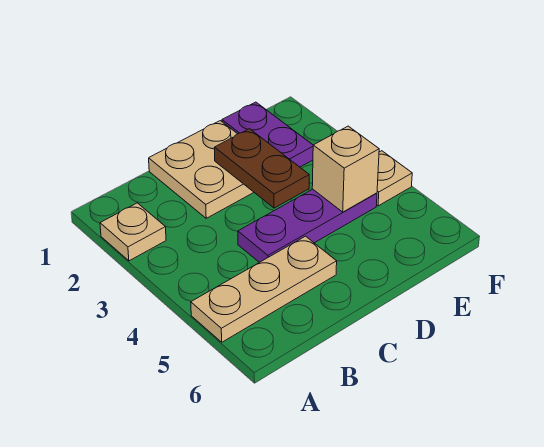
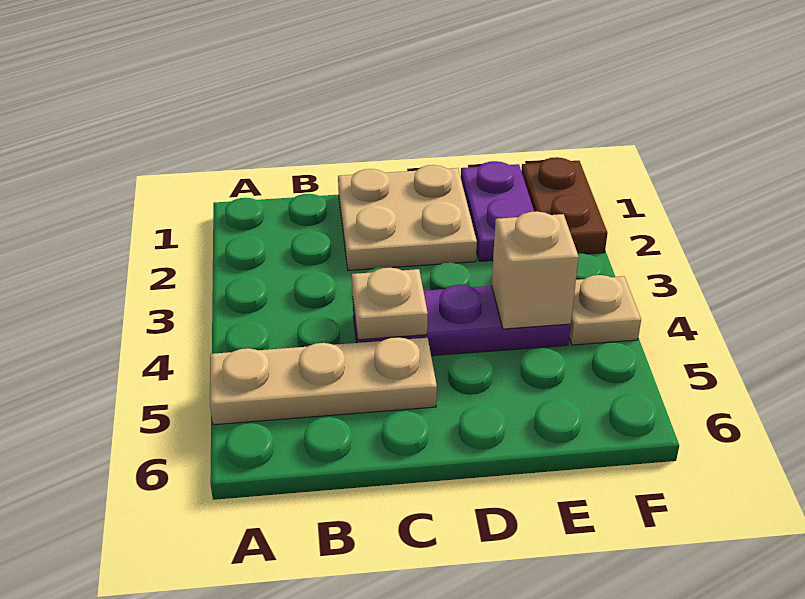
tan plate A2 level 1 -> tan plate C4 level 2
brown plate D2:D3 level 2 -> brown plate F1:F2 level 1

